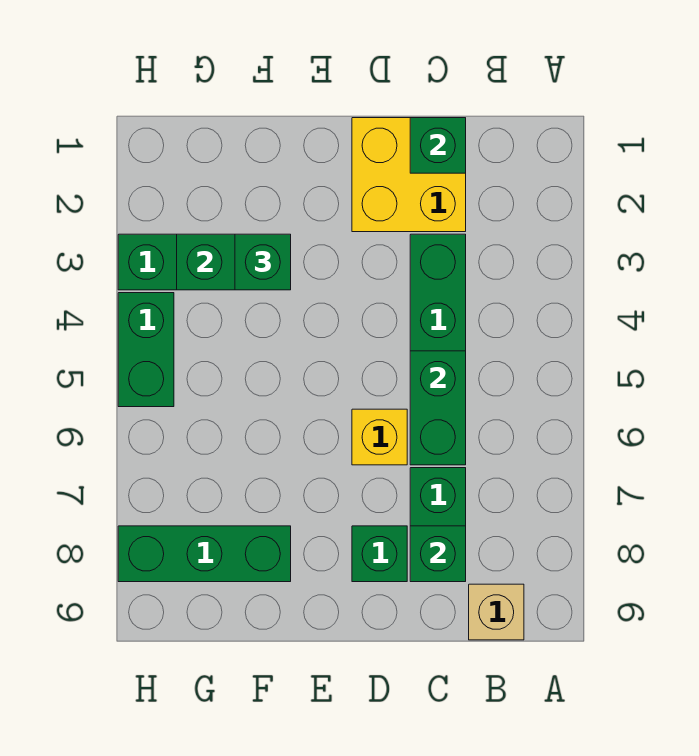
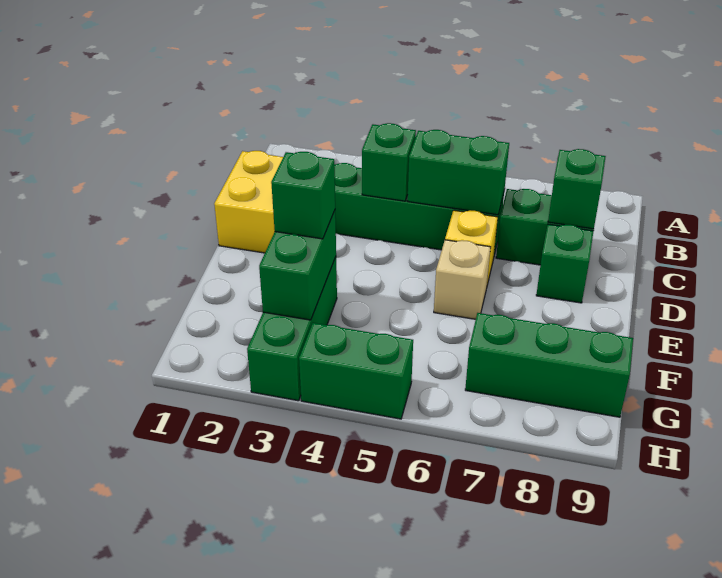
tan brick B9 level 1 -> tan brick E6 level 1
green brick C1 level 2 -> green brick C4 level 2
green brick F8:H8 level 1 -> green brick G7:G9 level 1

